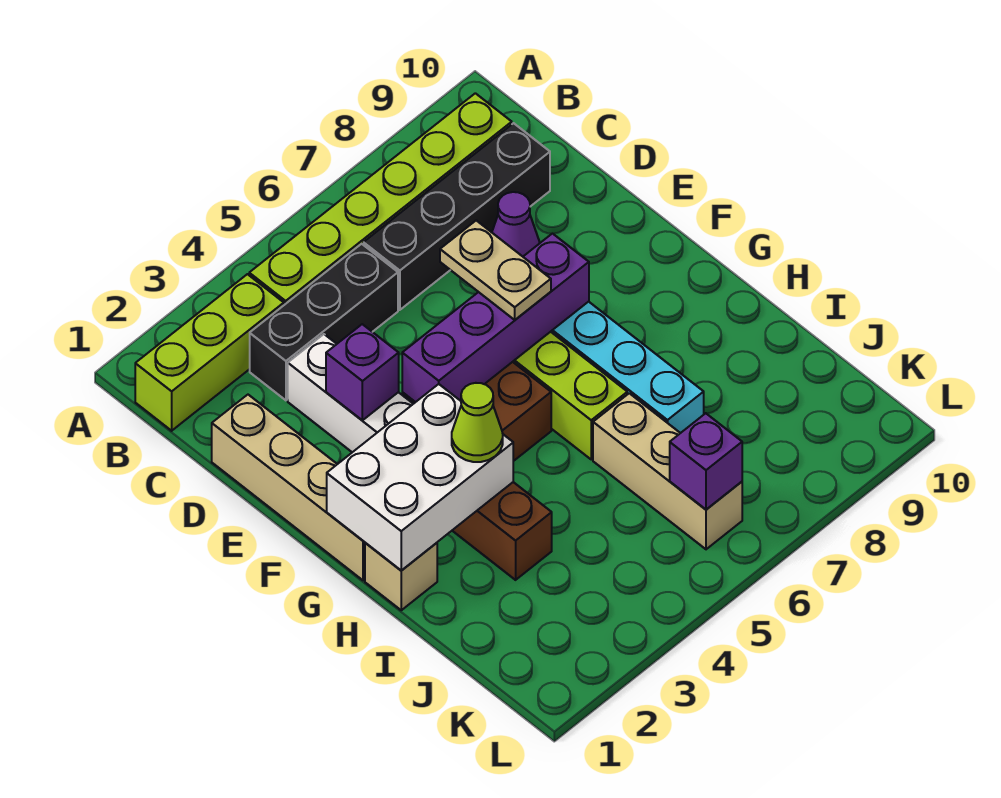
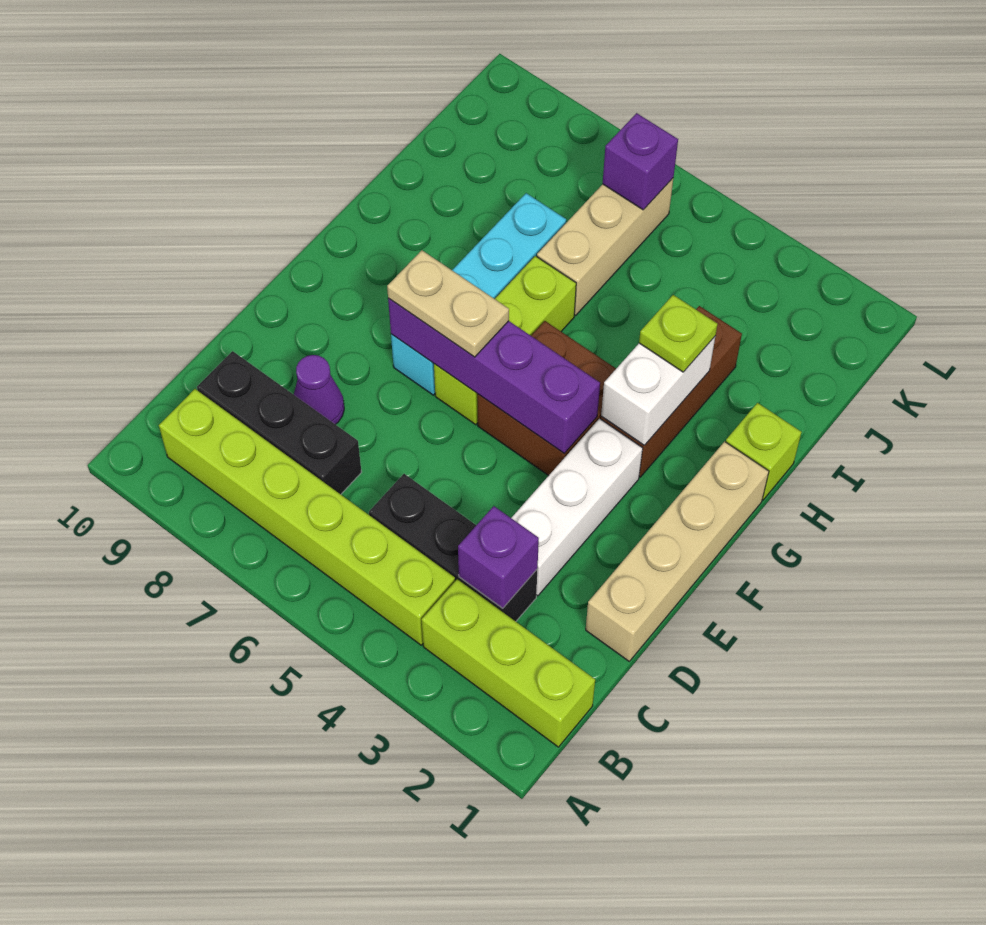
black brick C6:C9 level 1 -> black brick C7:C9 level 1
purple brick E3 level 2 -> purple brick C3 level 2
tan plate E6:F6 level 3 -> tan plate F6:F7 level 3
white brick G1:H3 level 2 -> white brick G3:H3 level 2
tan brick H1 level 1 -> lime brick H1 level 1
lime cone H3 level 3 -> lime plate H3 level 3

